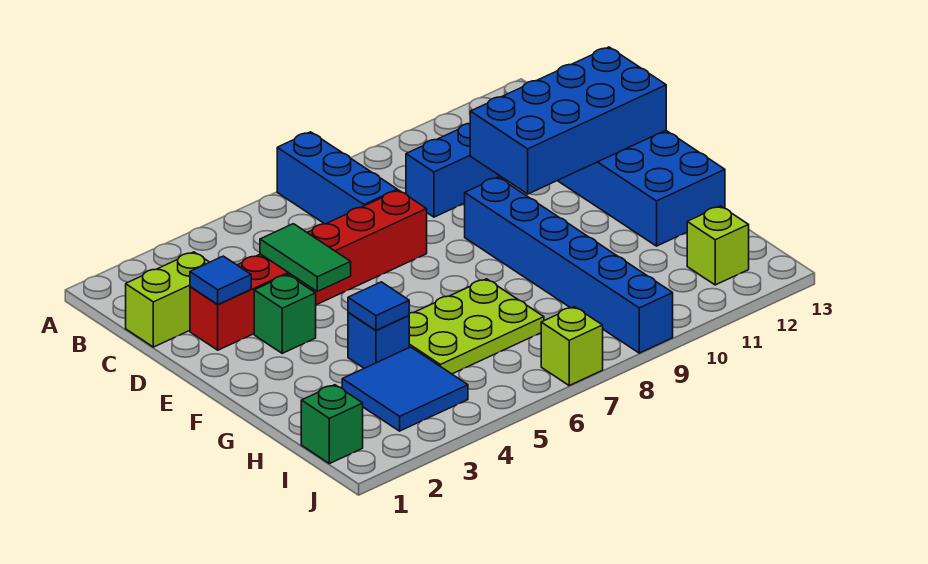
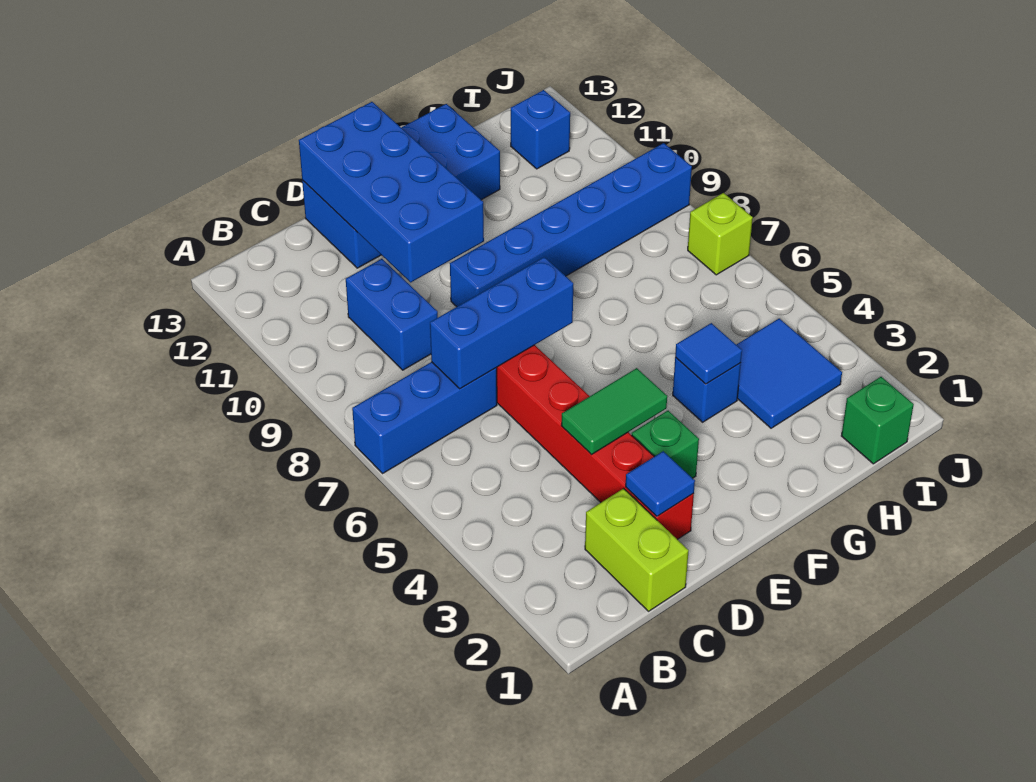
none -> blue brick C7:E7 level 2
lime plate G5:H7 level 1 -> none
lime brick I12 level 1 -> blue brick I12 level 1

